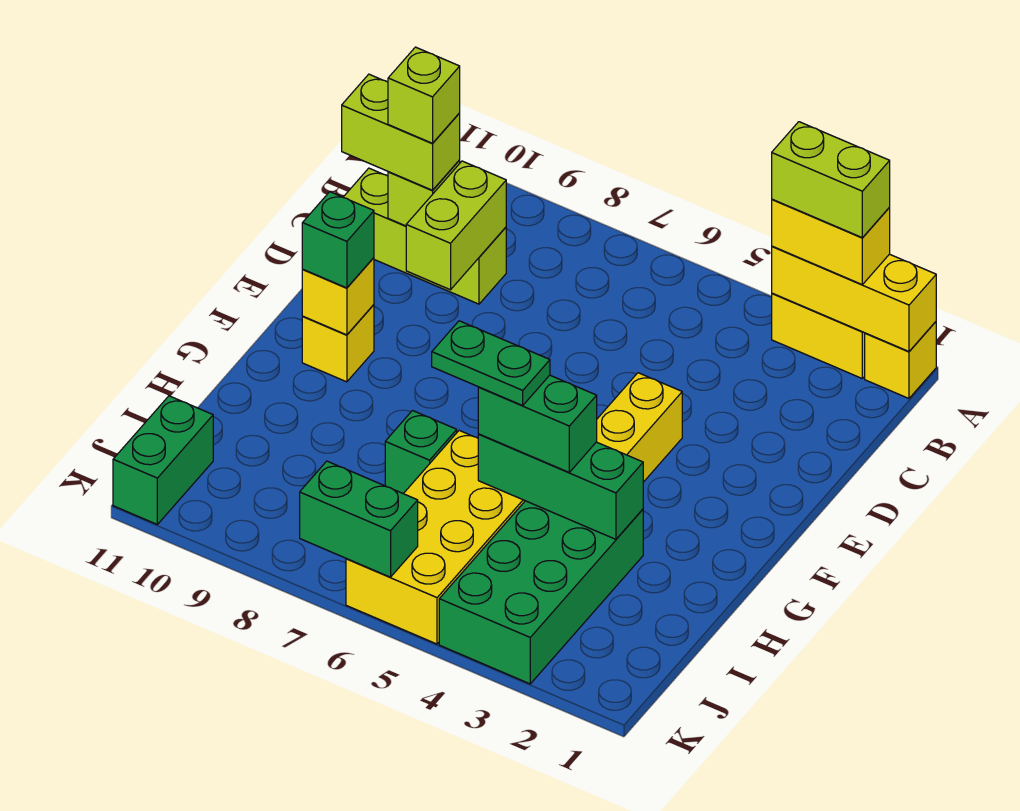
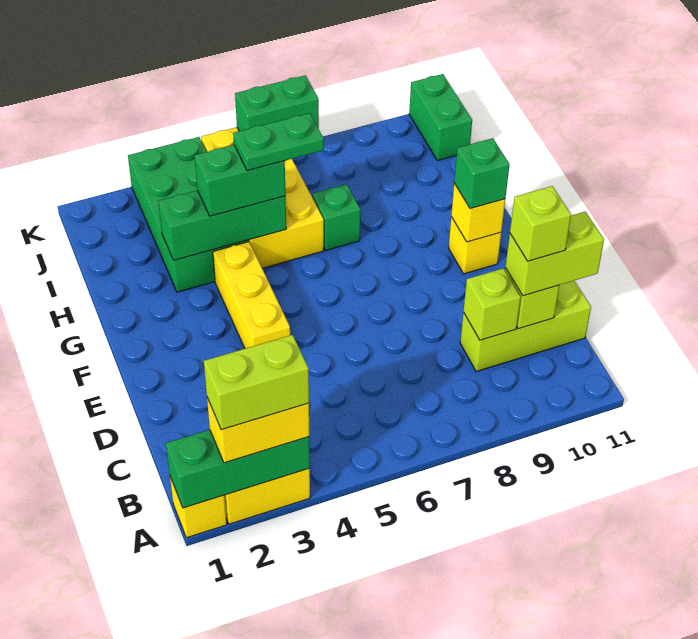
yellow brick A1:A3 level 2 -> green brick A1:A3 level 2
lime brick C9:D9 level 2 -> lime brick C9 level 2

